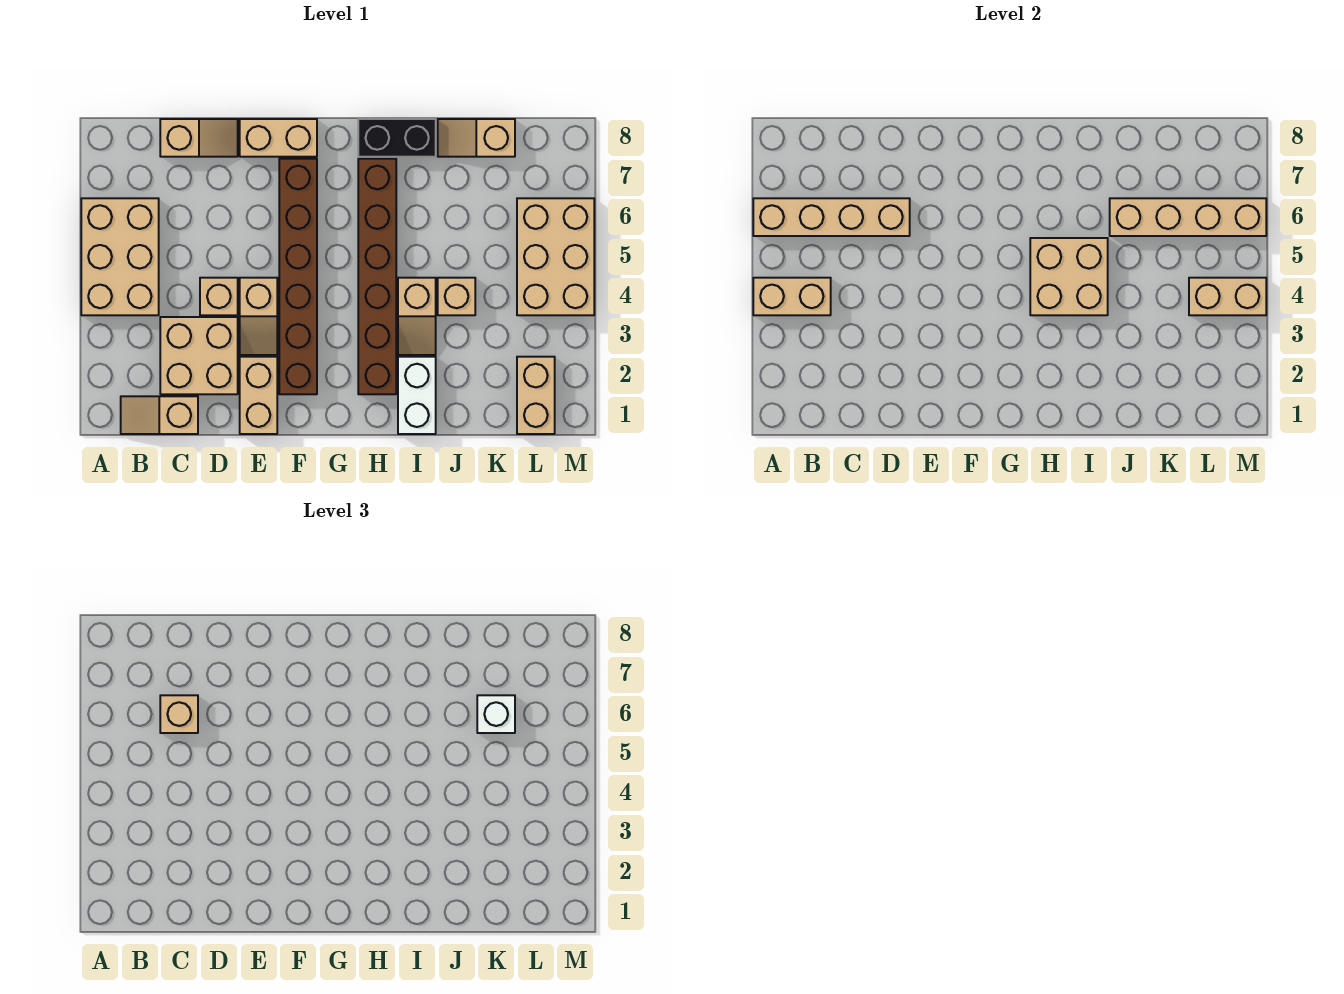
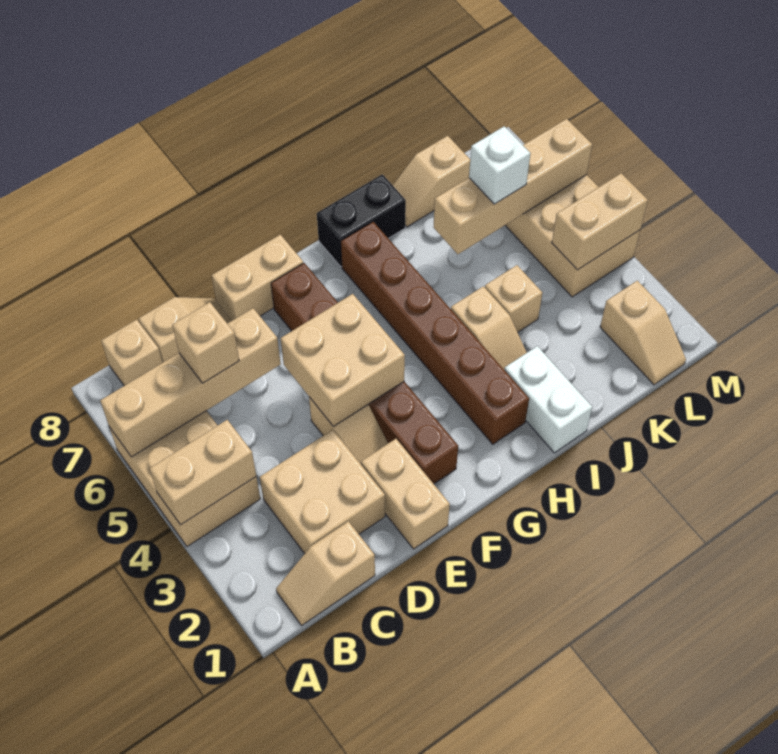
tan brick D4 level 1 -> tan brick B8 level 1
tan brick H4:I5 level 2 -> tan brick E4:F5 level 2
tan brick L1:L2 level 1 -> tan slope L1:L2 level 1 top 2

